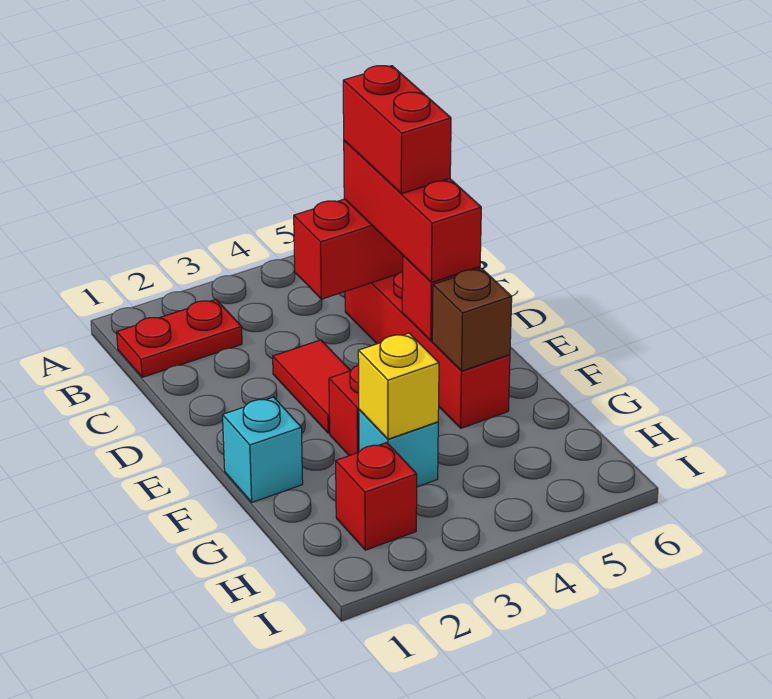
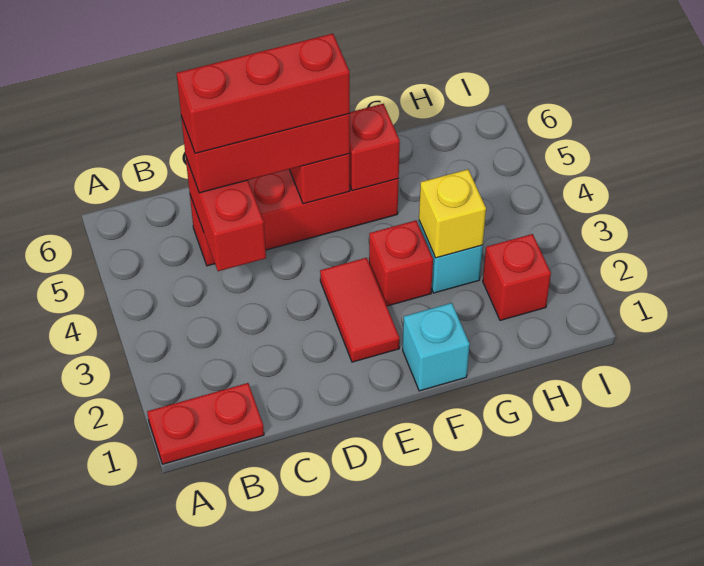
red plate B1:B2 level 1 -> red plate A1:B1 level 1
red brick C5:D5 level 4 -> red brick C5:E5 level 4
red tile D3:E3 level 1 -> red tile E2:E3 level 1
brown brick F5 level 2 -> red brick F5 level 2

